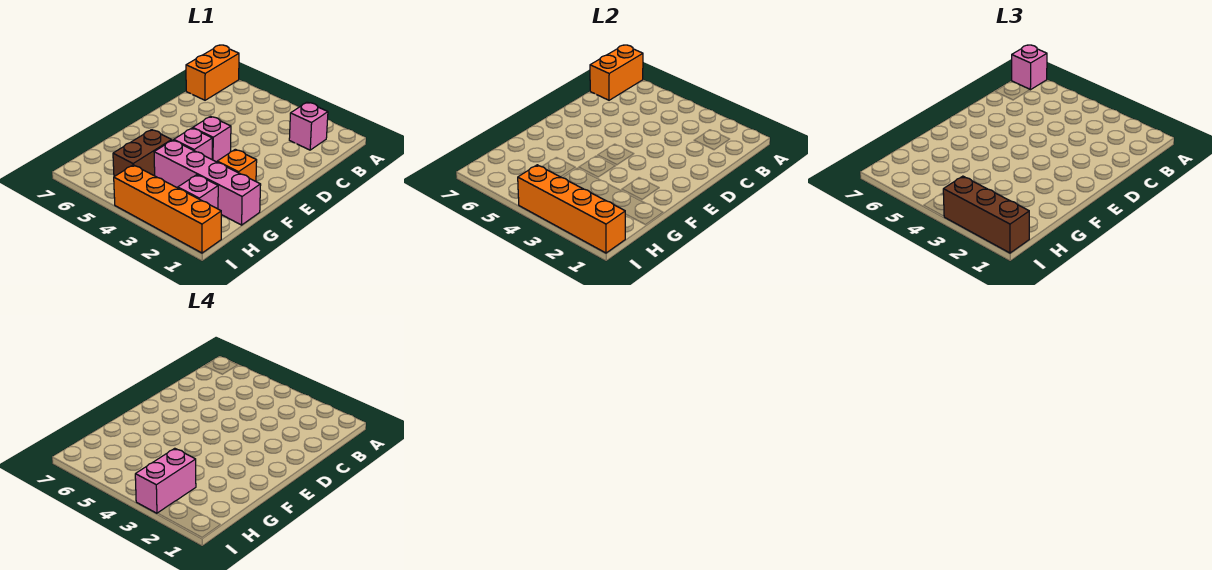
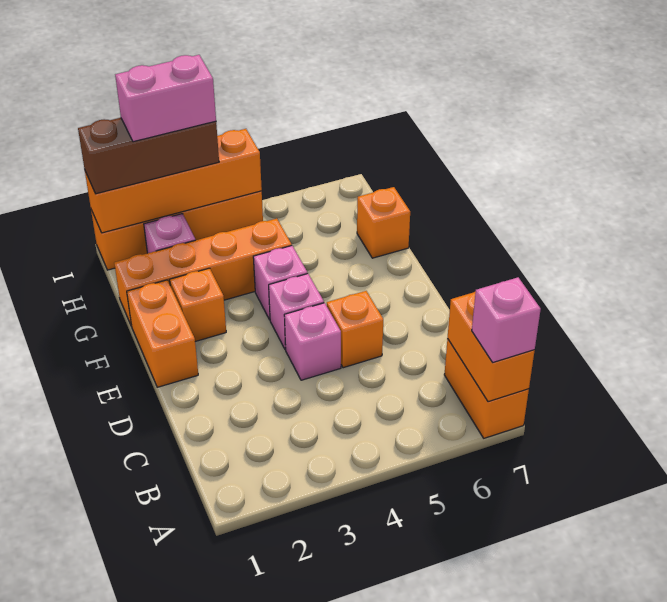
pink brick B2 level 1 -> pink brick D4 level 1
none -> orange brick D5 level 1
none -> orange brick E1:F1 level 1
pink brick G1:G4 level 1 -> orange brick G1:G4 level 1
brown brick G5:H5 level 1 -> none
none -> orange brick G7 level 1
pink brick H3:I3 level 4 -> pink brick I2:I3 level 4

